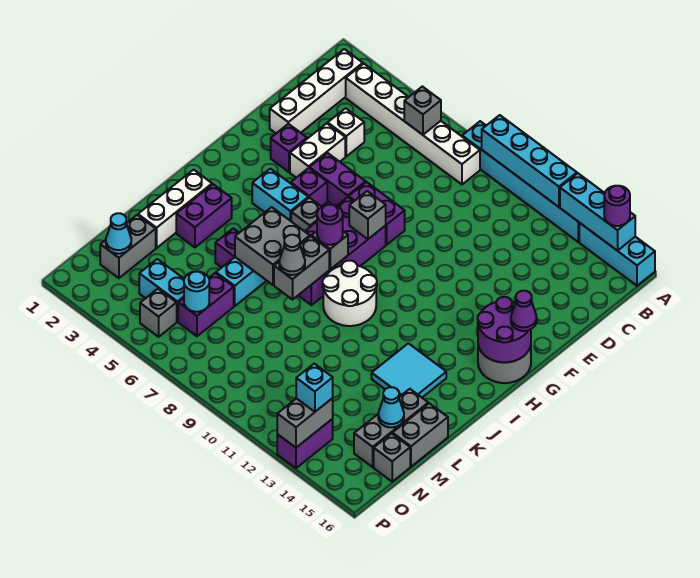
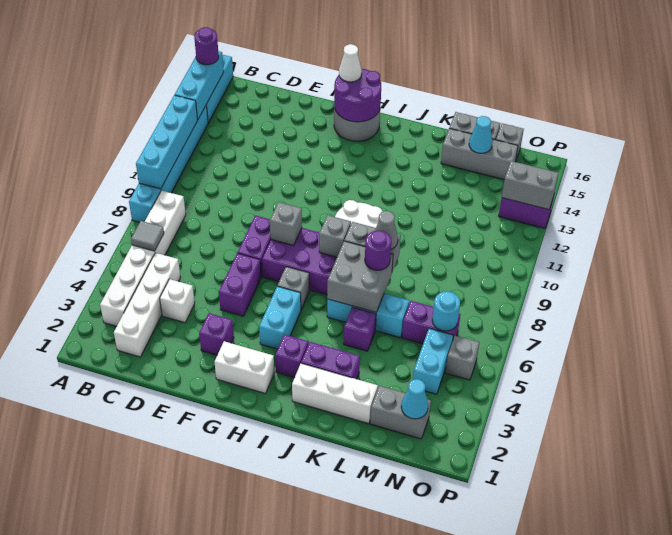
white brick B2:E2 level 1 -> white brick C2:C5 level 1
grey brick B6 level 2 -> grey tile B6 level 2
white brick E4:F4 level 1 -> white brick G2:H2 level 1
purple brick G5 level 1 -> purple brick I3 level 1
purple cone G16 level 3 -> white cone G16 level 3
purple round brick I8 level 3 -> purple round brick K7 level 3
cyan tile J13:K14 level 1 -> none
cyan brick O13 level 3 -> none

